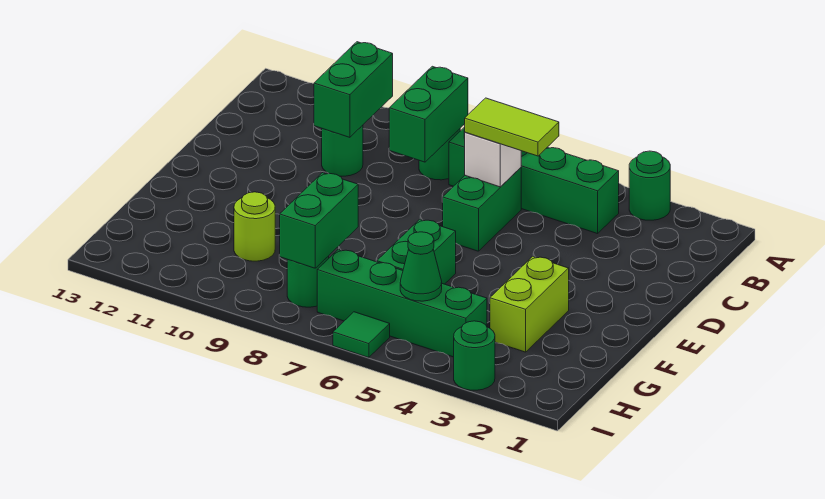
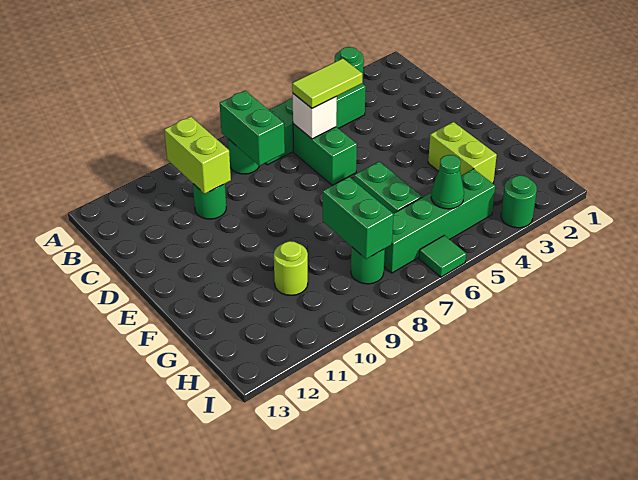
green brick B10:C10 level 2 -> lime brick B10:C10 level 2

